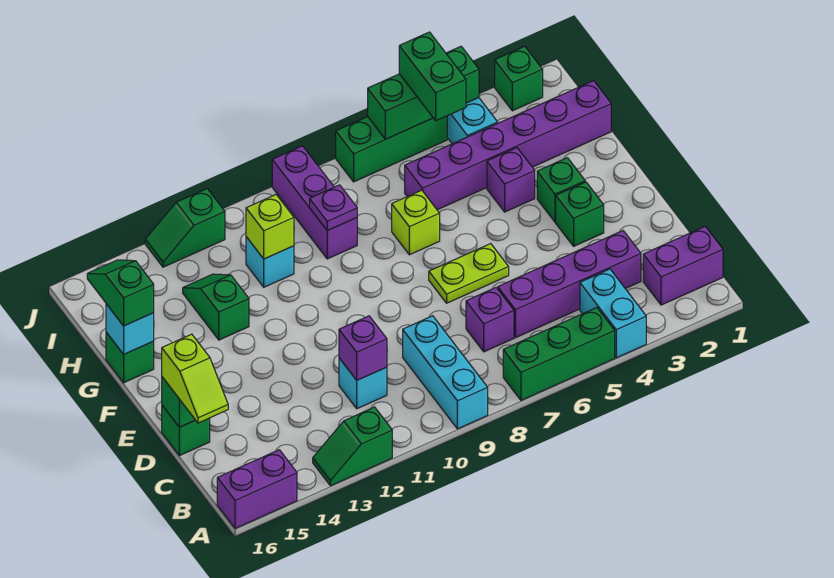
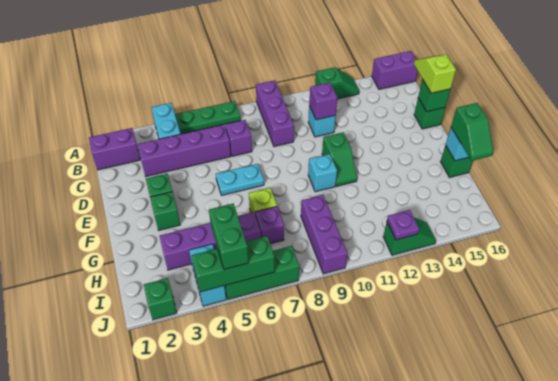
green brick A5:A7 level 1 -> green plate A5:A7 level 1
cyan brick A9:C9 level 1 -> purple brick A9:C9 level 1
lime plate E6:E7 level 1 -> cyan plate E6:E7 level 1
purple brick G4 level 1 -> purple brick H7 level 1
green slope G13:H13 level 1 top G -> green slope E11:F11 level 1 top E
purple brick H1:H6 level 1 -> purple brick H3:H6 level 1
purple plate H9 level 2 -> purple plate J12 level 2
cyan brick H11 level 1 -> cyan brick F10 level 1
lime brick H11 level 2 -> none

